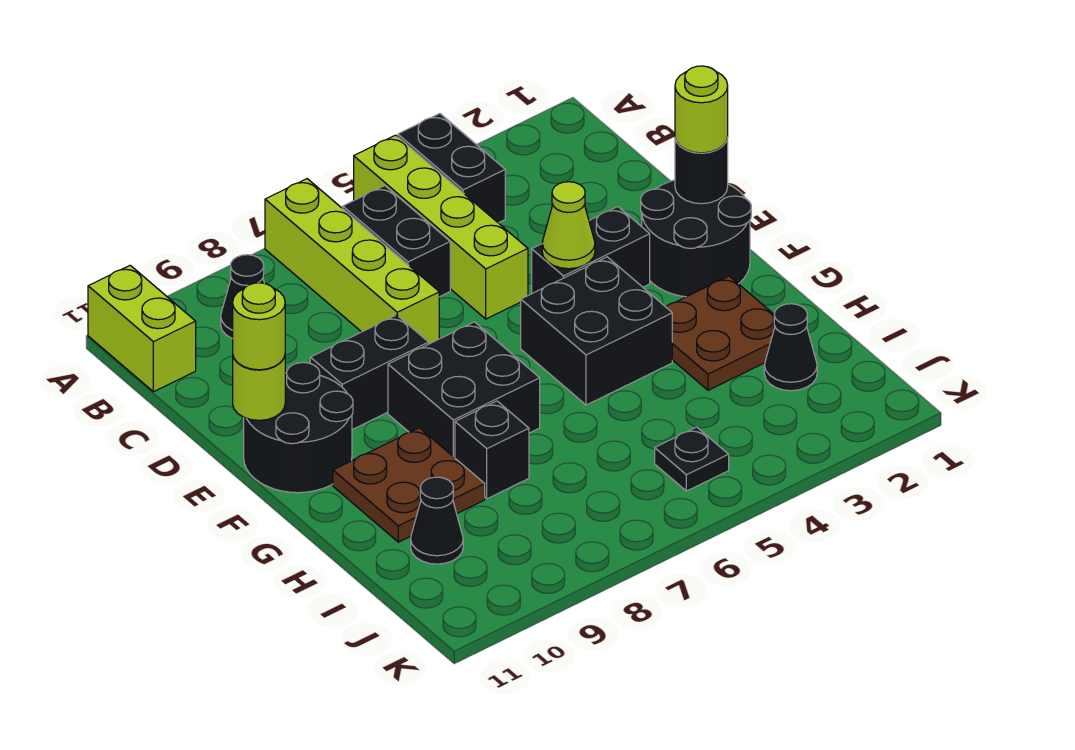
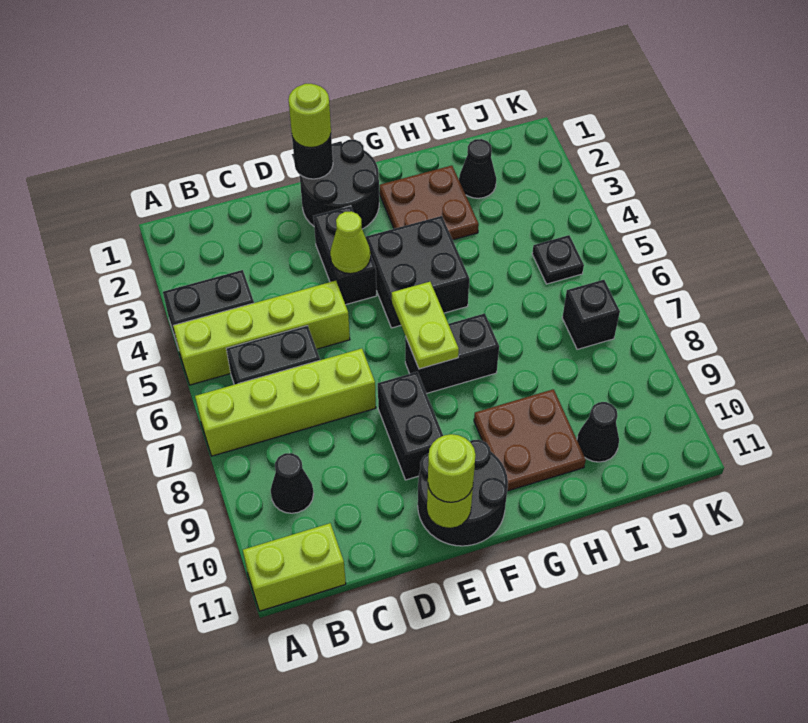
none -> lime plate F6:F7 level 2
black brick F7:G8 level 1 -> black brick F7:G7 level 1
black brick H8 level 1 -> black brick J7 level 1

